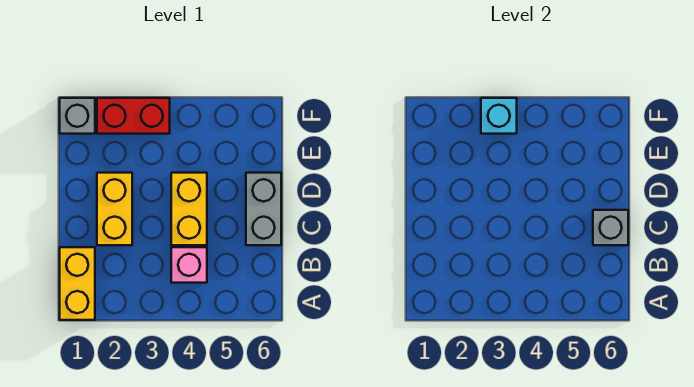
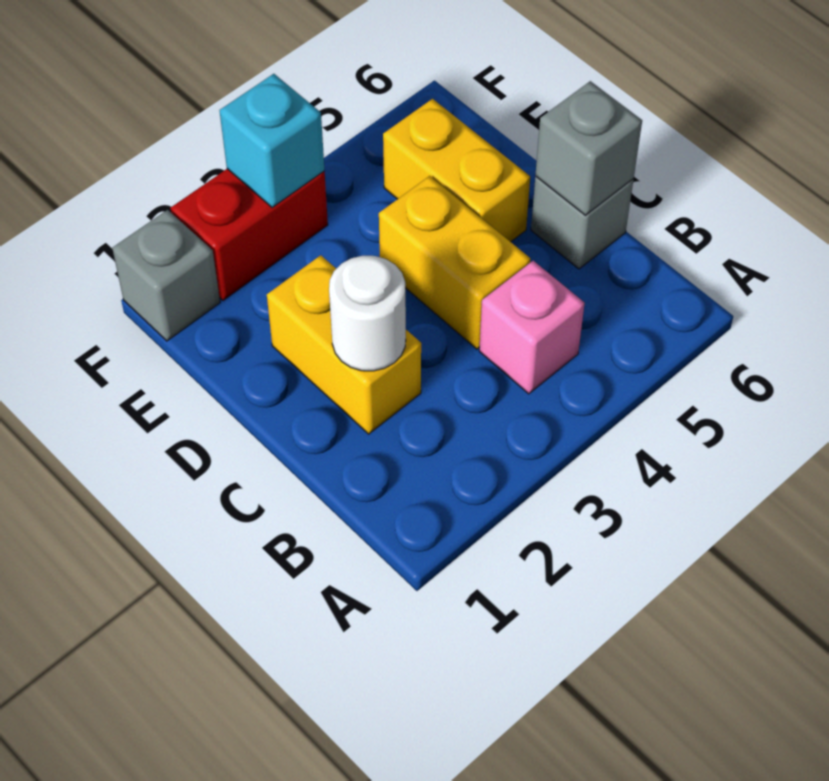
yellow brick A1:B1 level 1 -> yellow brick D5:E5 level 1
none -> white round brick C2 level 2
grey brick C6:D6 level 1 -> grey brick C6 level 1

